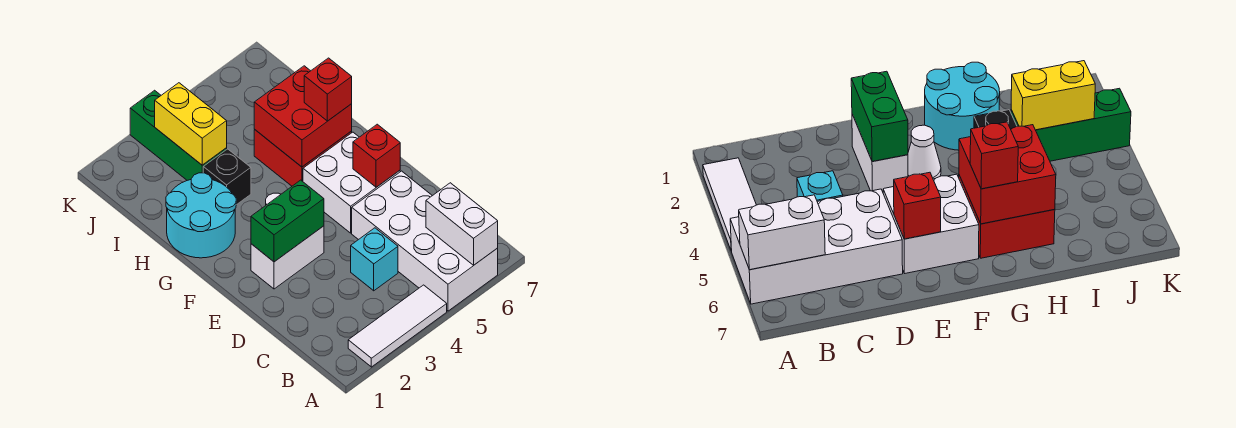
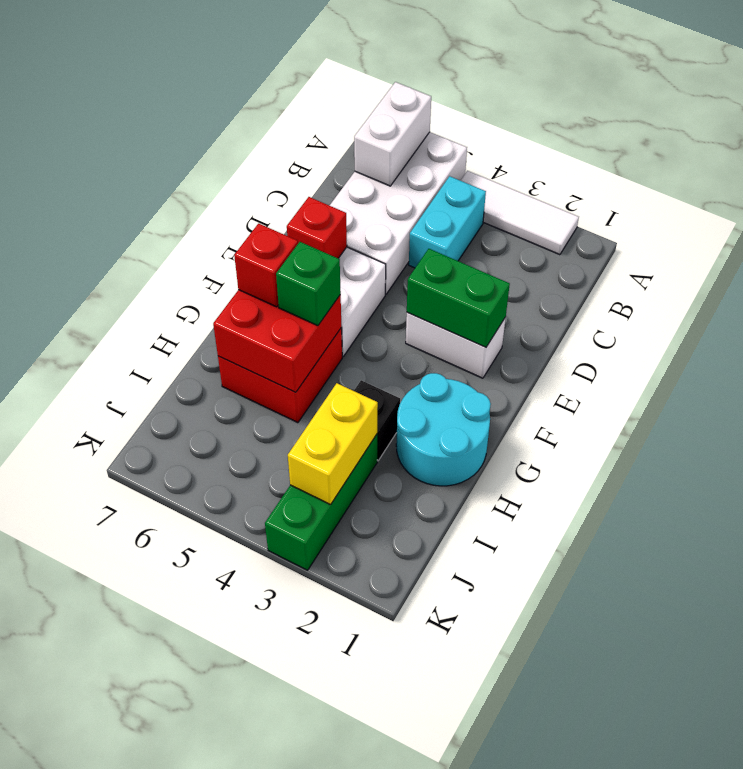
cyan brick C4 level 1 -> cyan brick B4:C4 level 1
white cone F3 level 1 -> none
none -> green brick G5 level 3

